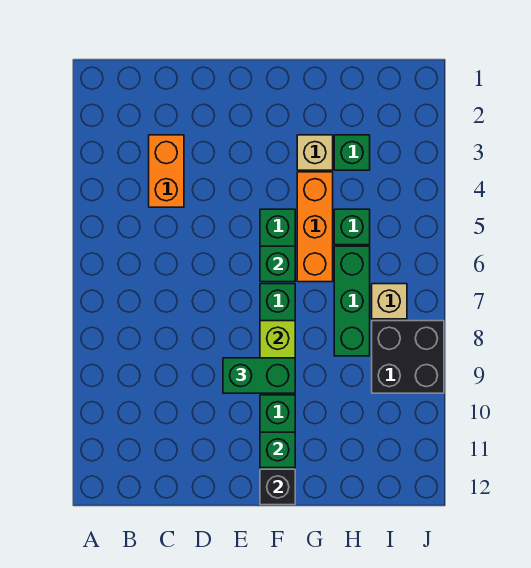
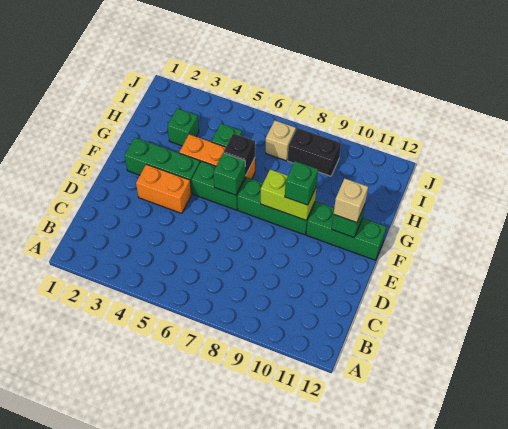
orange brick C3:C4 level 1 -> orange brick E3:E4 level 1
green brick E9:F9 level 3 -> green brick F9 level 3
black brick F12 level 2 -> black brick G6 level 2
tan brick G3 level 1 -> tan brick F11 level 3
green brick H6:H8 level 1 -> green brick F2:F4 level 1
black brick I8:J9 level 1 -> black brick I8:I9 level 1

